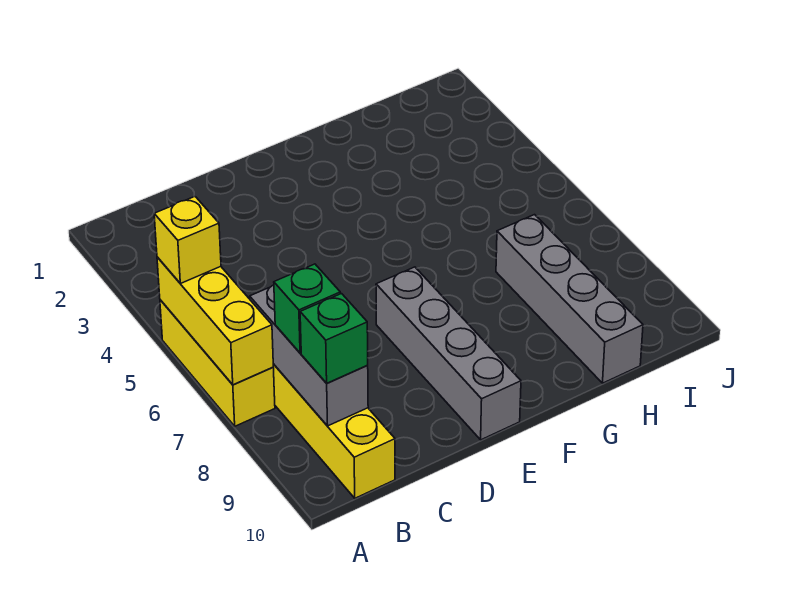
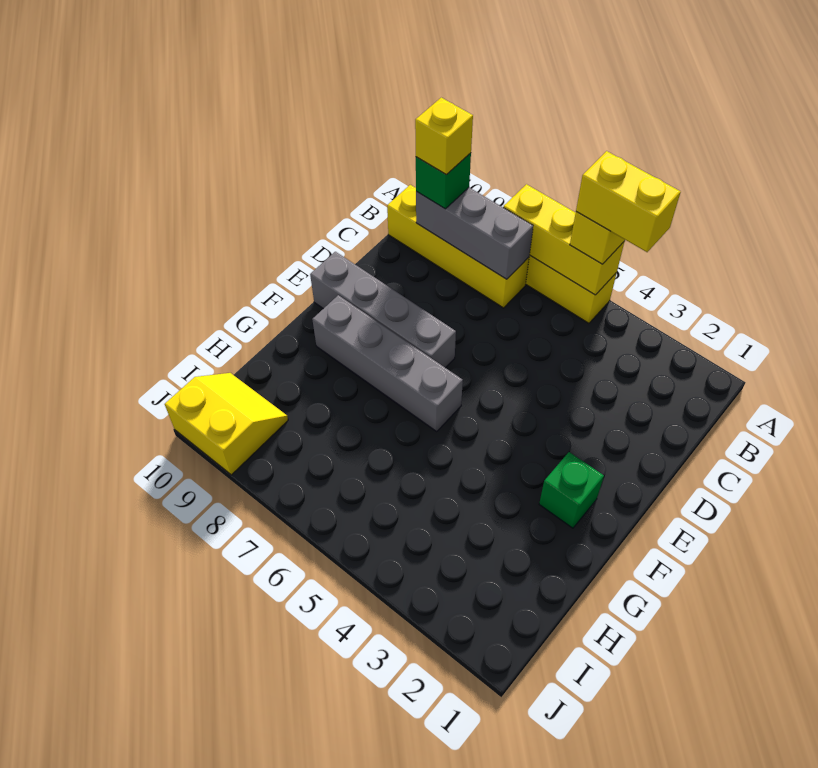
none -> yellow brick A4:A5 level 4
green brick B8 level 3 -> green brick F2 level 1
none -> yellow brick B9 level 4
grey brick H7:H10 level 1 -> grey brick F6:F9 level 1
none -> yellow slope I9:J10 level 1 top J

